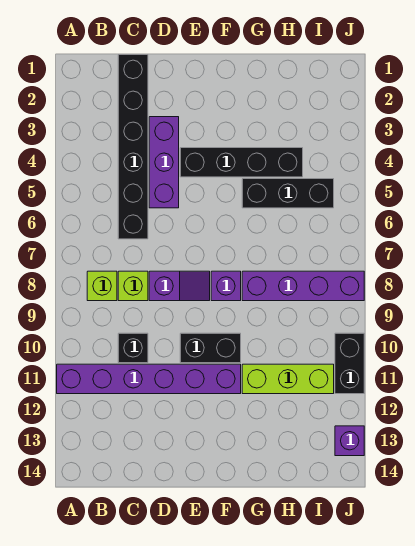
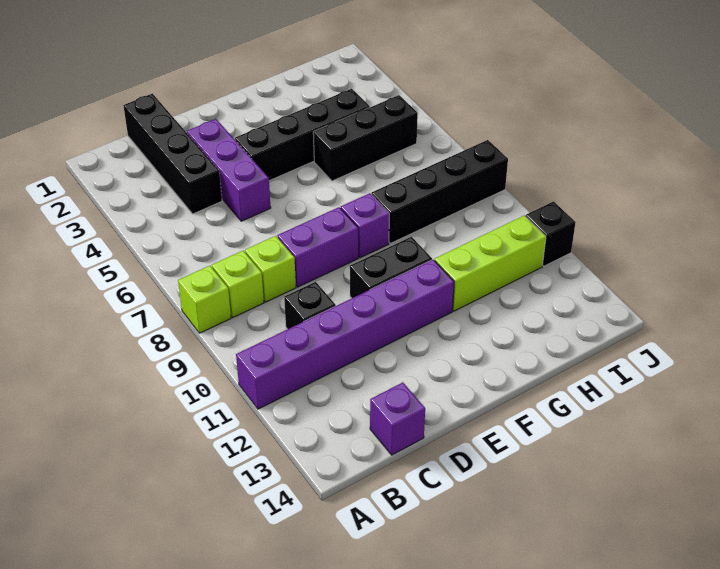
none -> lime brick A8 level 1
black brick C1:C6 level 1 -> black brick C1:C4 level 1
purple slope D8:E8 level 1 top D -> purple brick D8:E8 level 1
purple brick G8:J8 level 1 -> black brick G8:J8 level 1
black brick J10:J11 level 1 -> black brick J11 level 1
purple brick J13 level 1 -> purple brick C14 level 1

